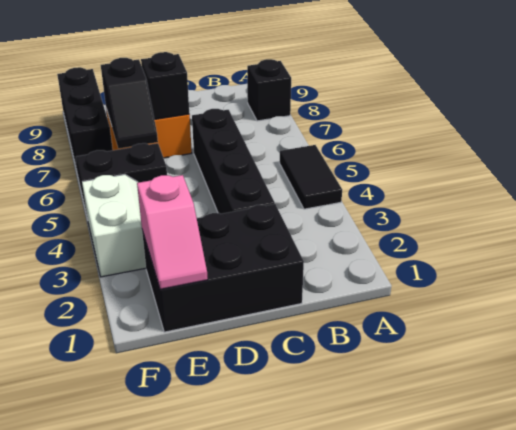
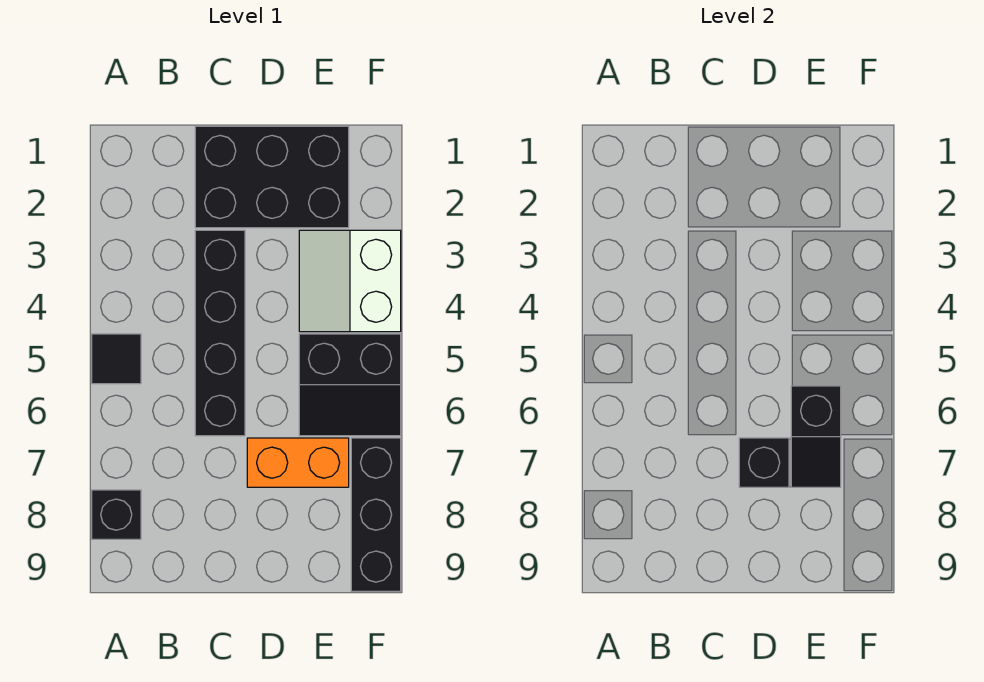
black tile A4:A5 level 1 -> black tile A5 level 1
pink slope E1:E2 level 2 top 2 -> none
black slope E6:E7 level 2 top 7 -> black slope E6:E7 level 2 top 6

